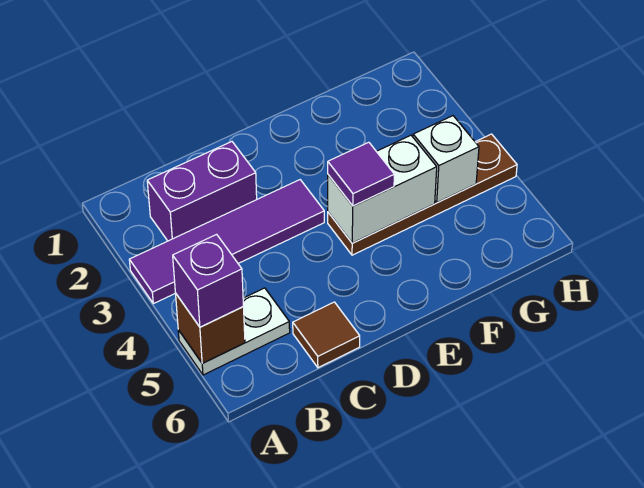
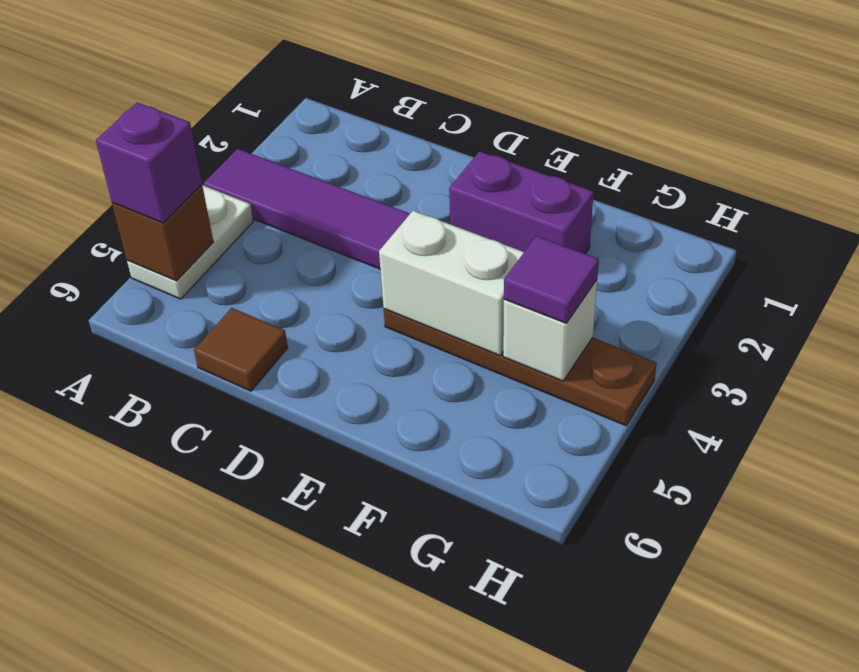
white plate A5:B5 level 1 -> white plate A4:A5 level 1
purple brick B2:C2 level 1 -> purple brick E2:F2 level 1
purple tile E4 level 3 -> purple tile G4 level 3

